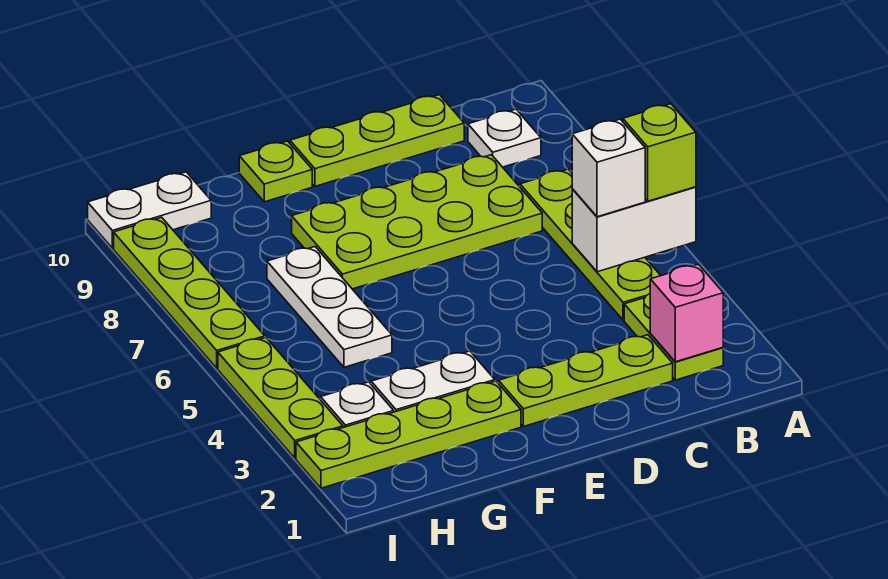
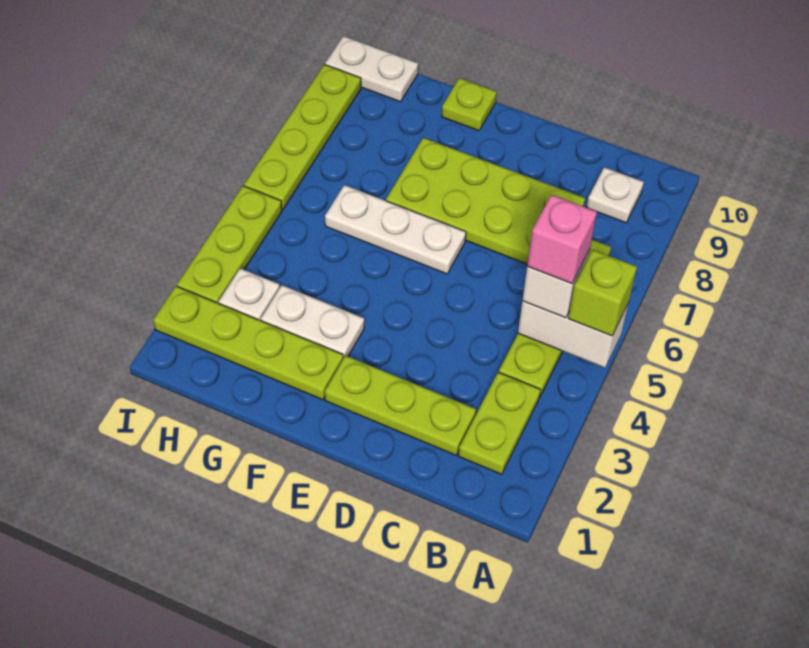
pink brick B2 level 2 -> pink brick B5 level 4
lime plate C10:E10 level 1 -> none
white plate G5:G7 level 1 -> white plate E6:G6 level 1

